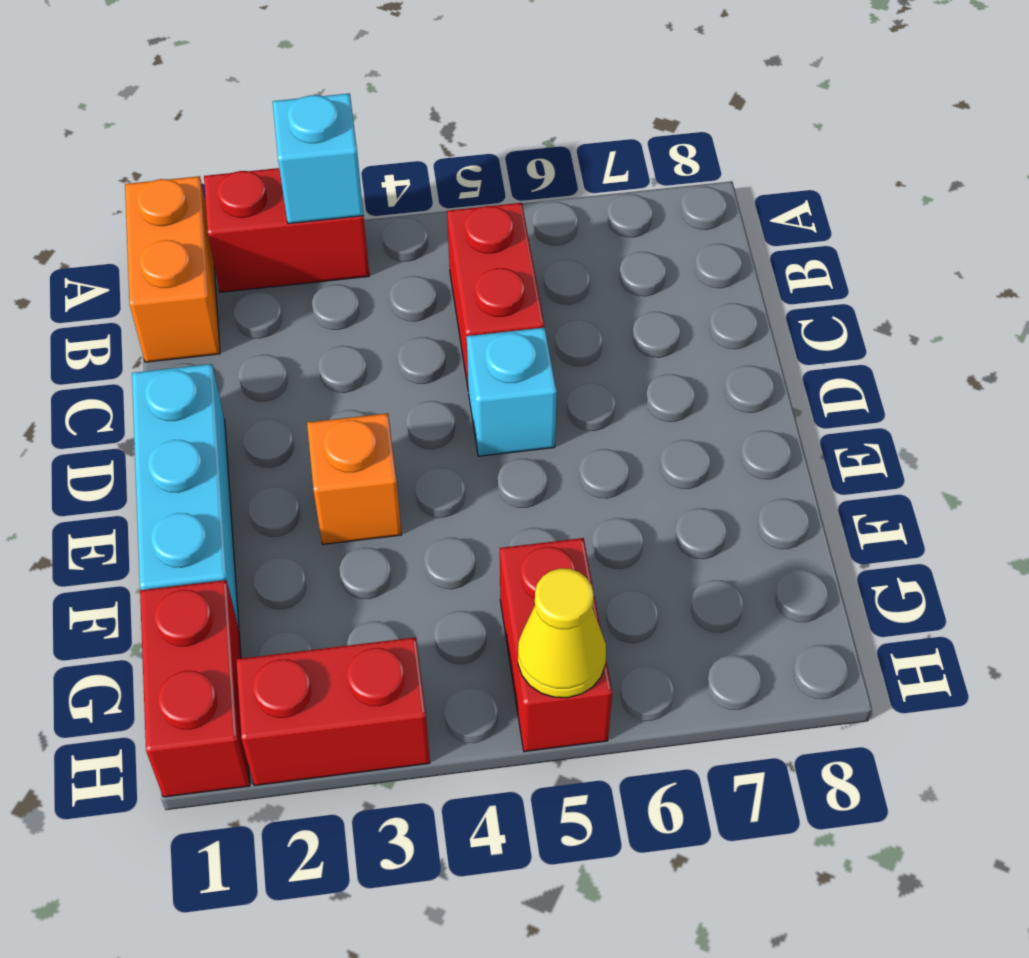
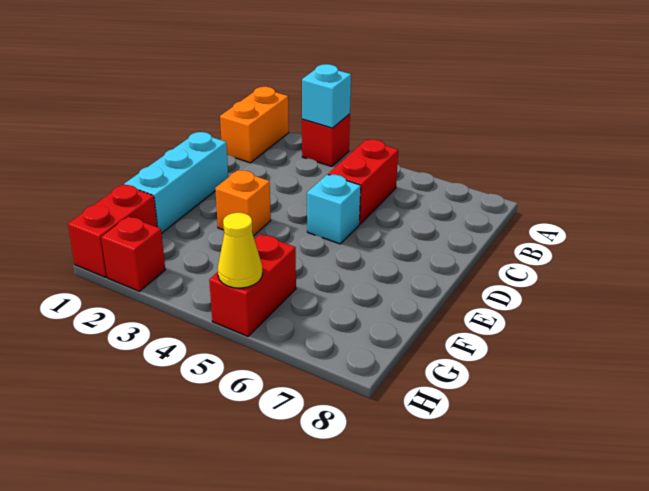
red brick A2:A3 level 1 -> red brick A3 level 1
red brick H2:H3 level 1 -> red brick H2 level 1

